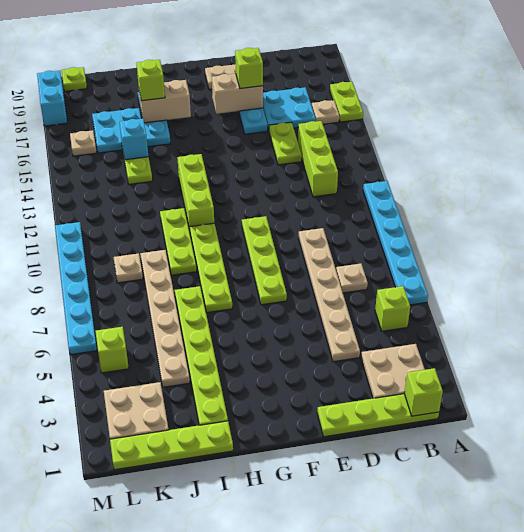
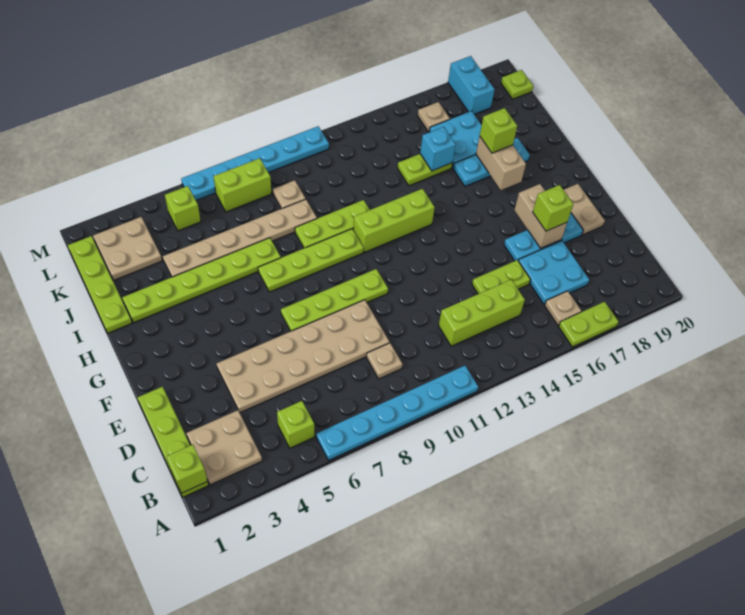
tan plate C7 level 1 -> tan plate C9 level 1
tan plate D4:D9 level 1 -> tan plate D4:E9 level 1
none -> lime brick L7:L8 level 1
cyan brick M18:M19 level 1 -> cyan brick L18:M18 level 1

